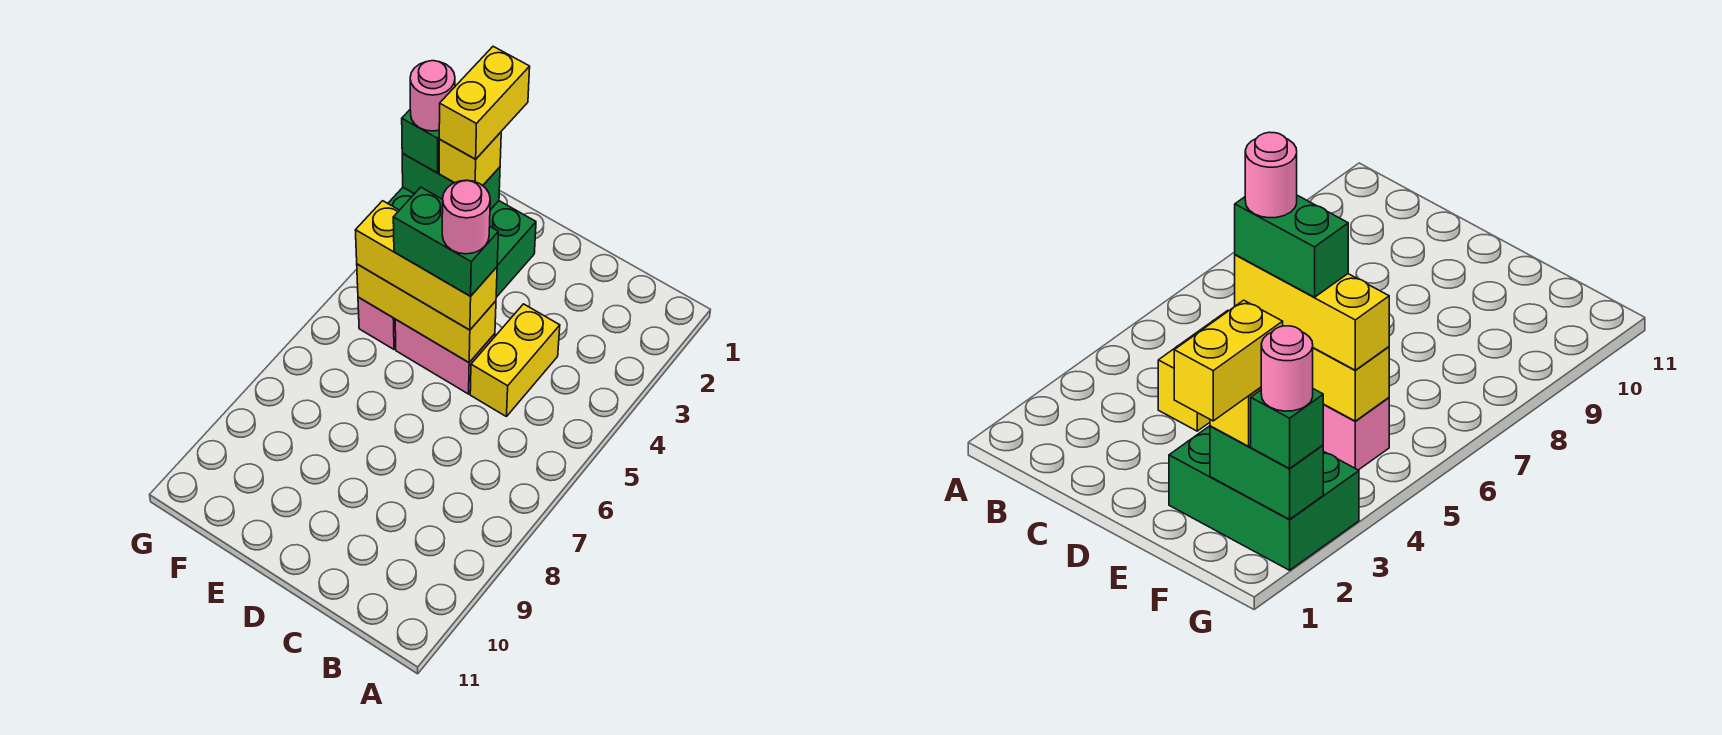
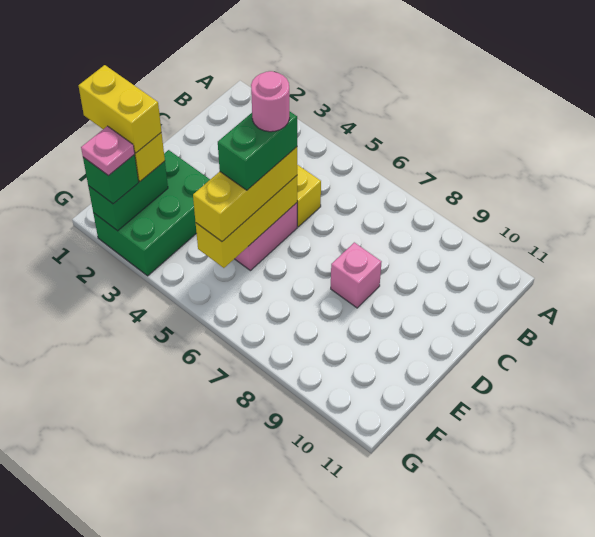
pink brick F5 level 1 -> pink brick D8 level 1
pink round brick G2 level 4 -> pink plate G2 level 4

